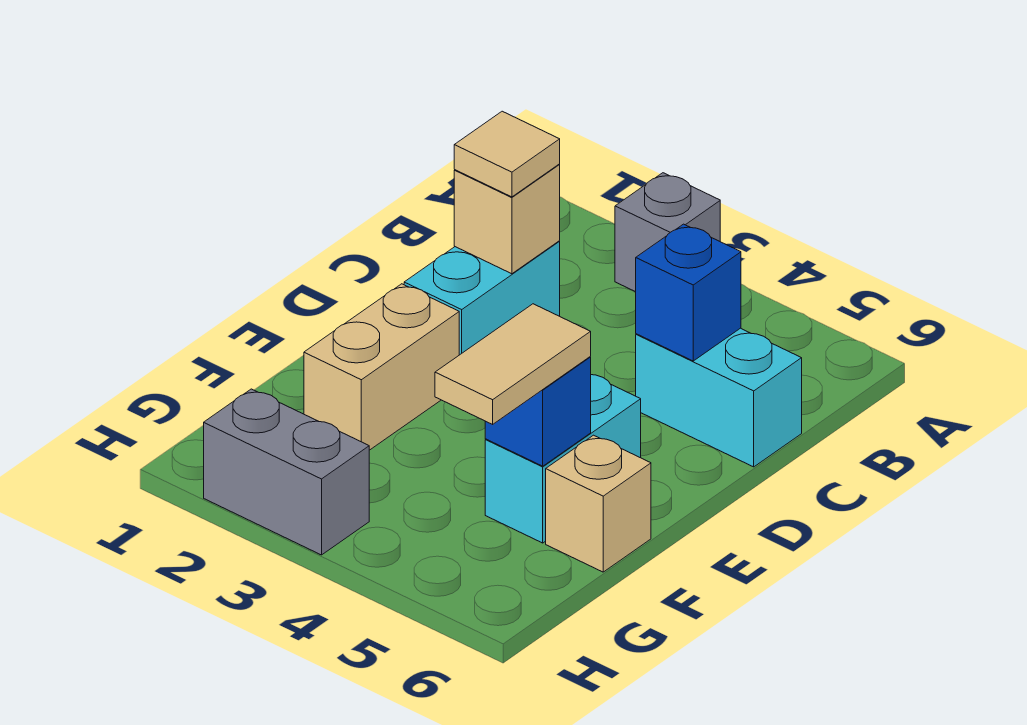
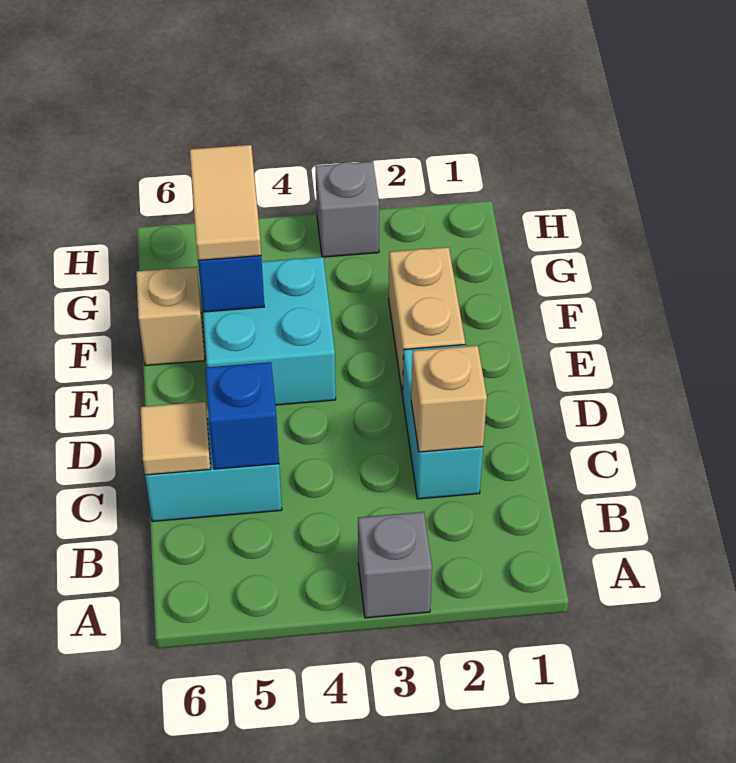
tan tile C2 level 3 -> tan tile C6 level 2
cyan brick E5:F5 level 1 -> cyan brick E4:F5 level 1
grey brick H2:H3 level 1 -> grey brick H3 level 1

